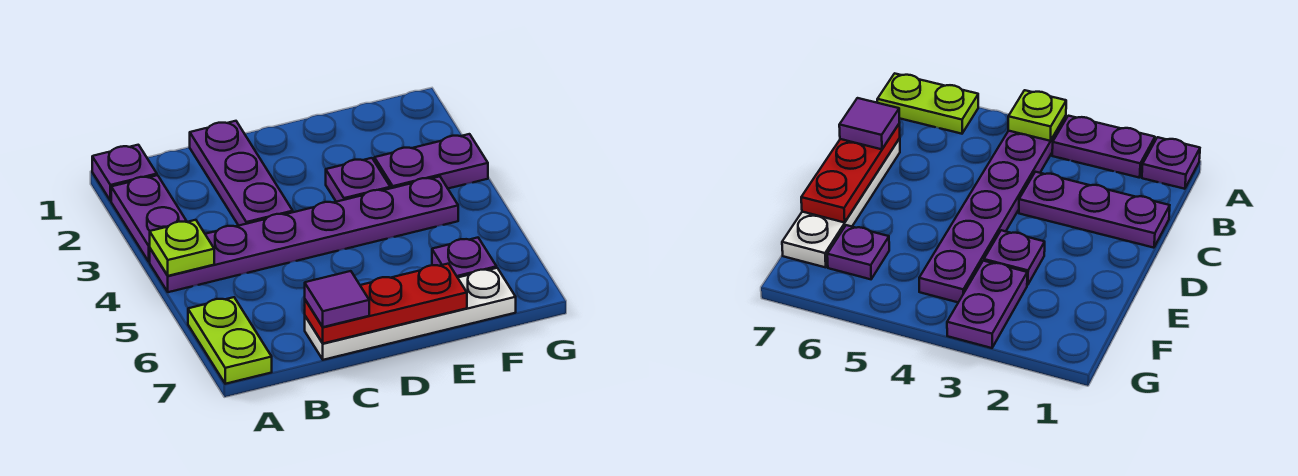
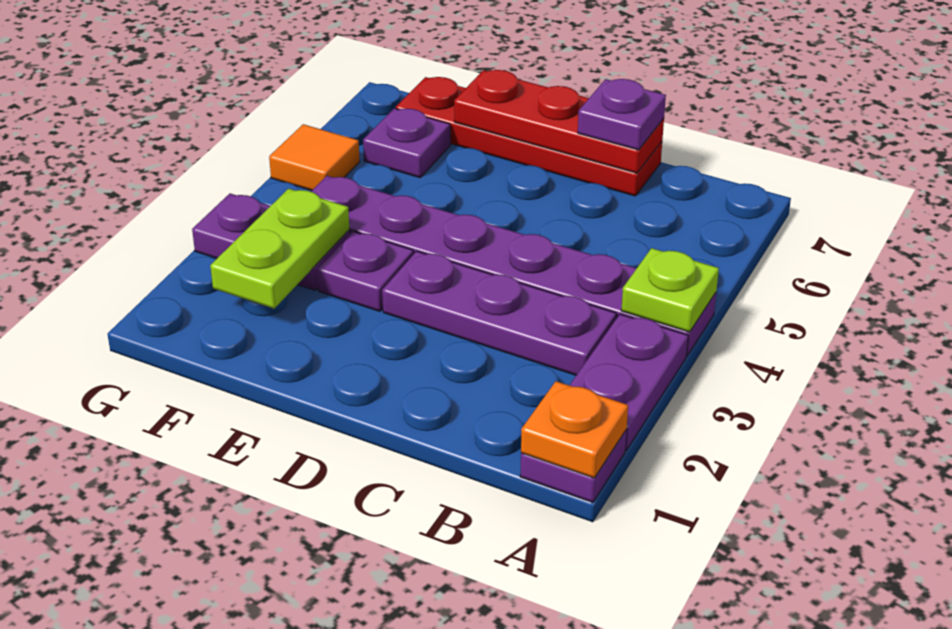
none -> orange plate A1 level 2
lime plate A6:A7 level 1 -> lime plate F2:F3 level 2
purple plate C1:C3 level 1 -> purple plate B3:D3 level 1
white plate C7:F7 level 1 -> red plate C7:F7 level 1
purple tile C7 level 3 -> purple plate C7 level 3
none -> orange tile G5 level 1

